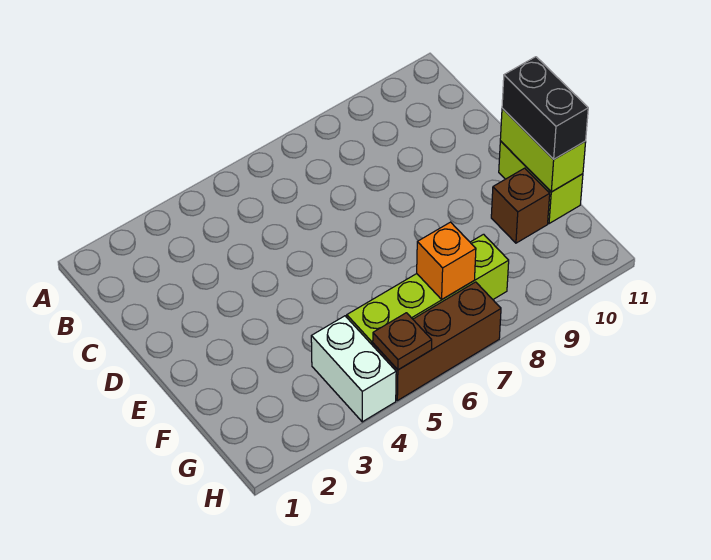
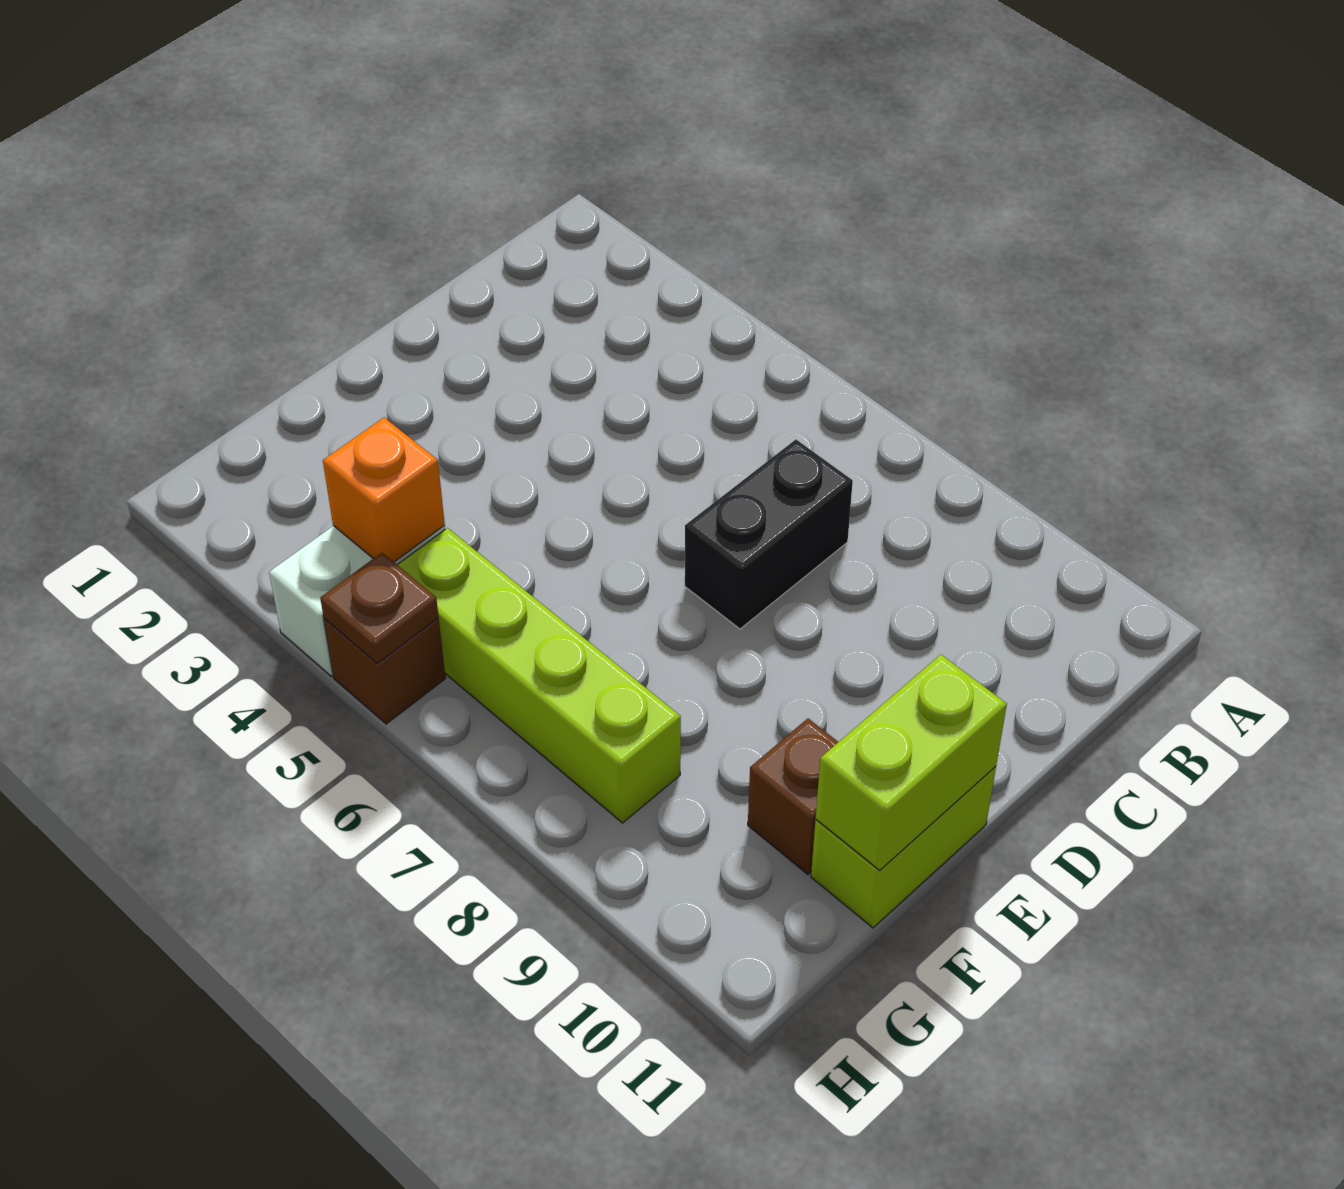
black brick E11:F11 level 3 -> black brick C7:D7 level 1
orange brick G7 level 2 -> orange brick G4 level 2
brown brick H5:H7 level 1 -> brown brick H5 level 1

